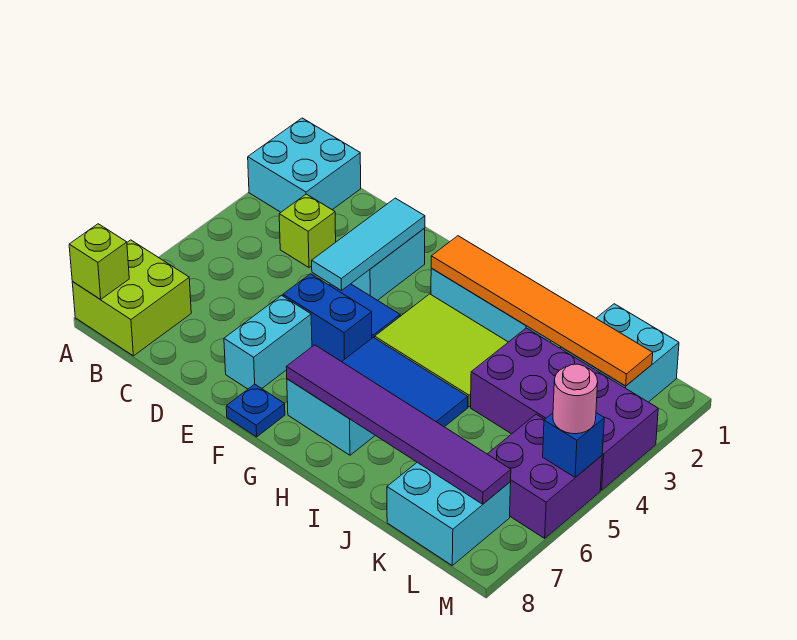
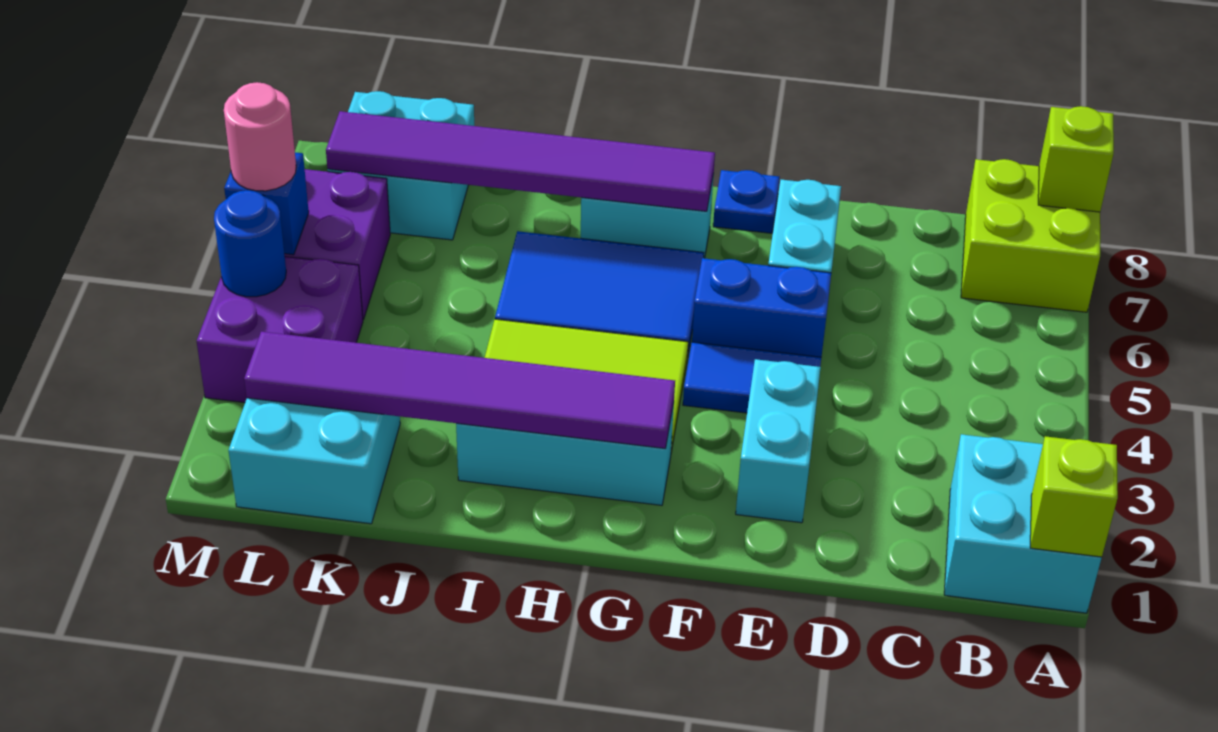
lime brick C3 level 1 -> lime brick A1 level 2
cyan tile E2:E4 level 2 -> none
orange tile G2:L2 level 2 -> purple tile G2:L2 level 2
purple brick J3:M4 level 1 -> purple brick L3:M4 level 1
none -> blue round brick M4 level 2

